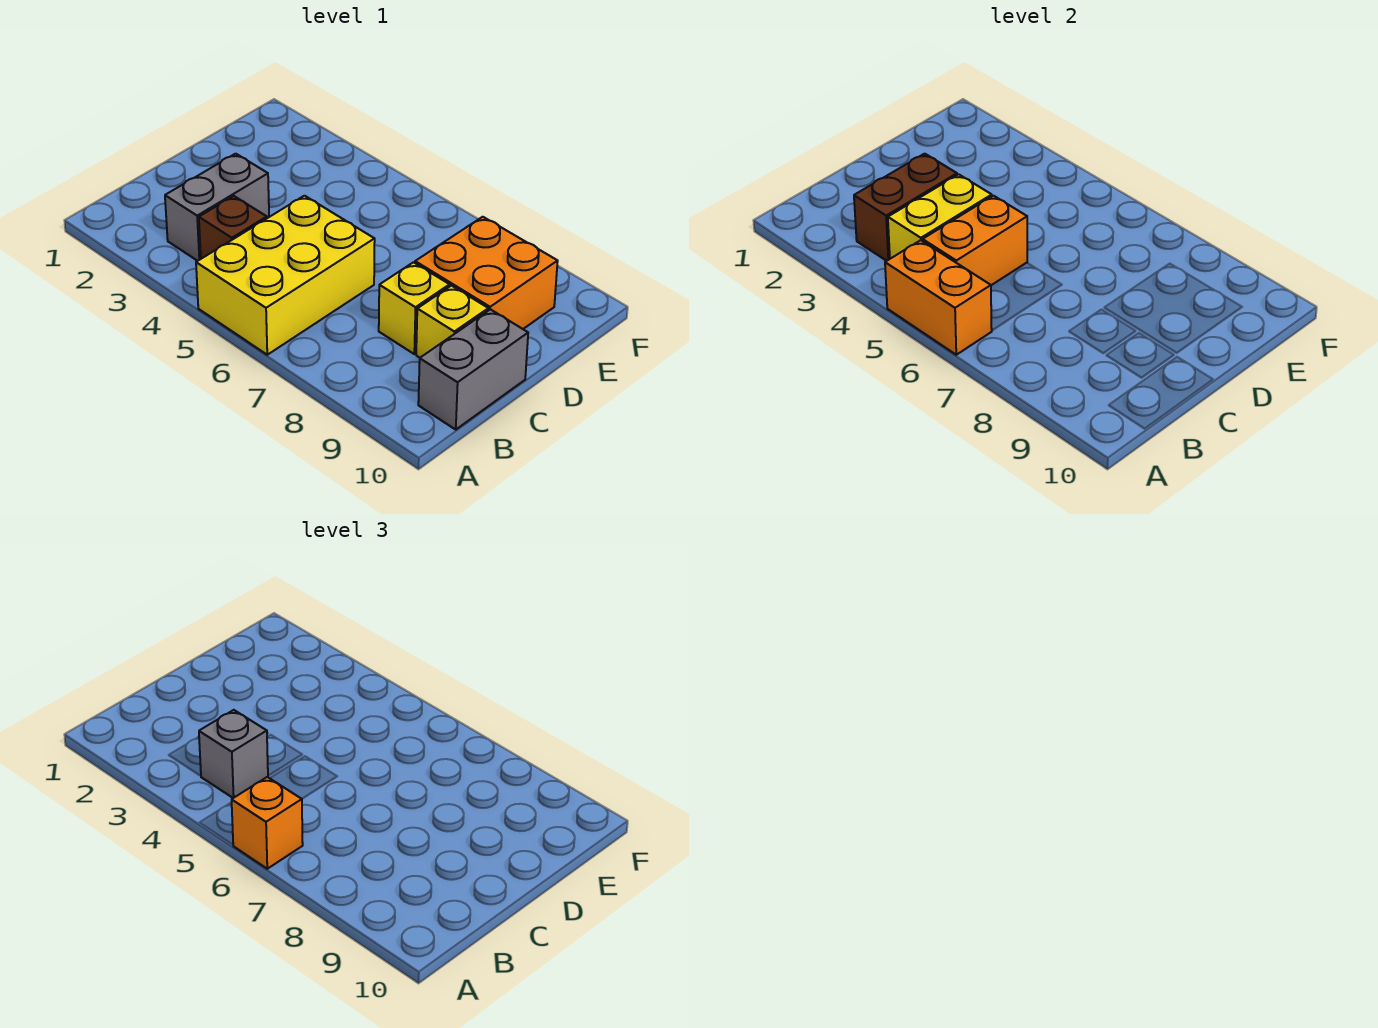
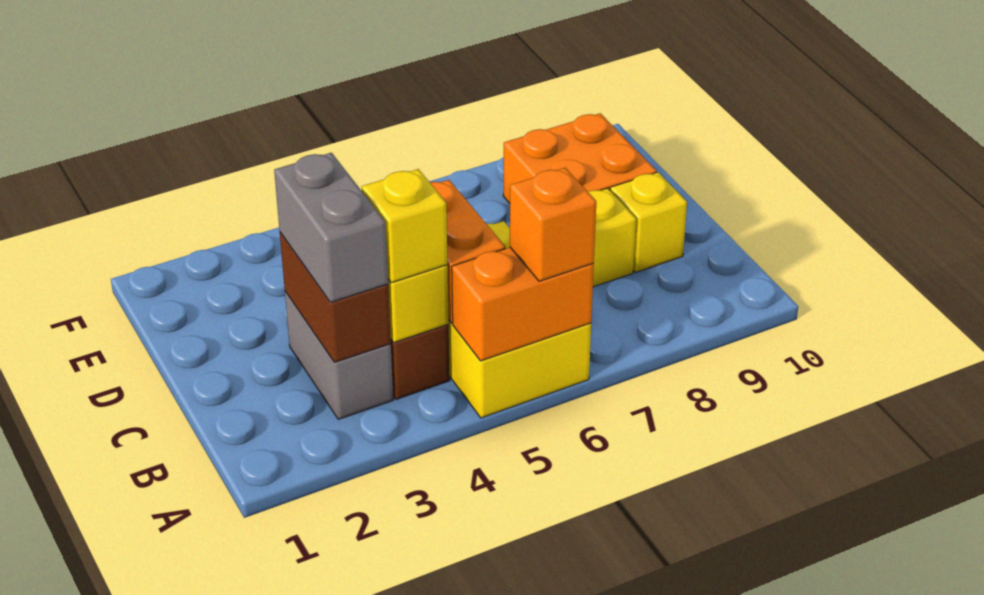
grey brick B4 level 3 -> yellow brick B4 level 3
grey brick B10:C10 level 1 -> grey brick B3:C3 level 3

